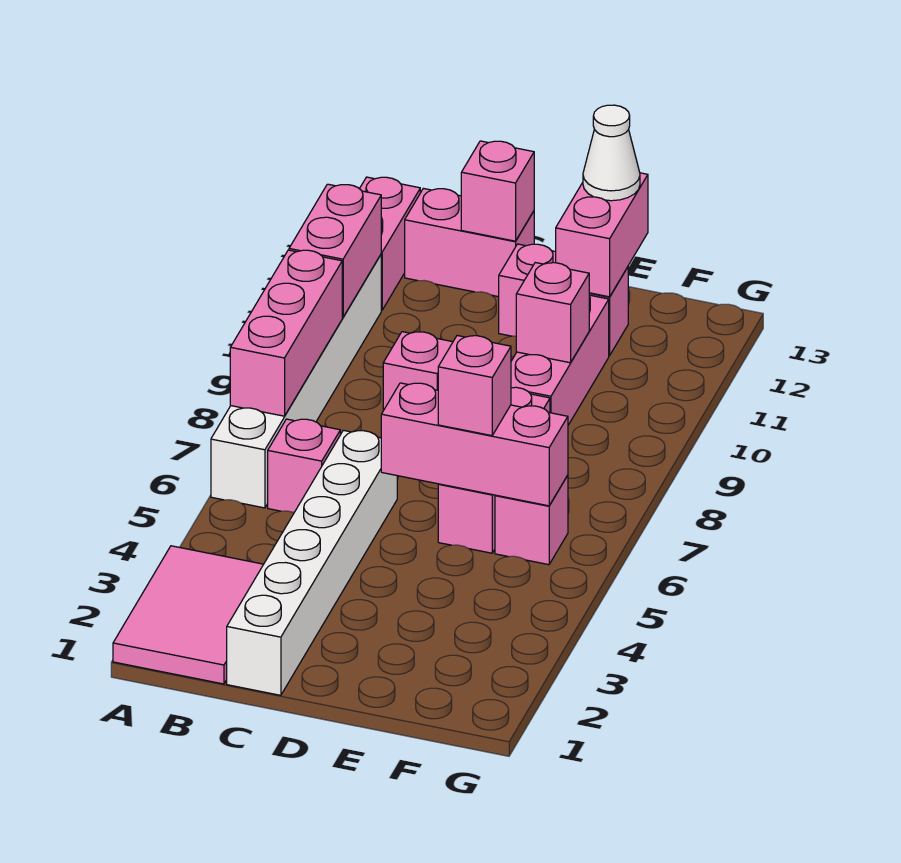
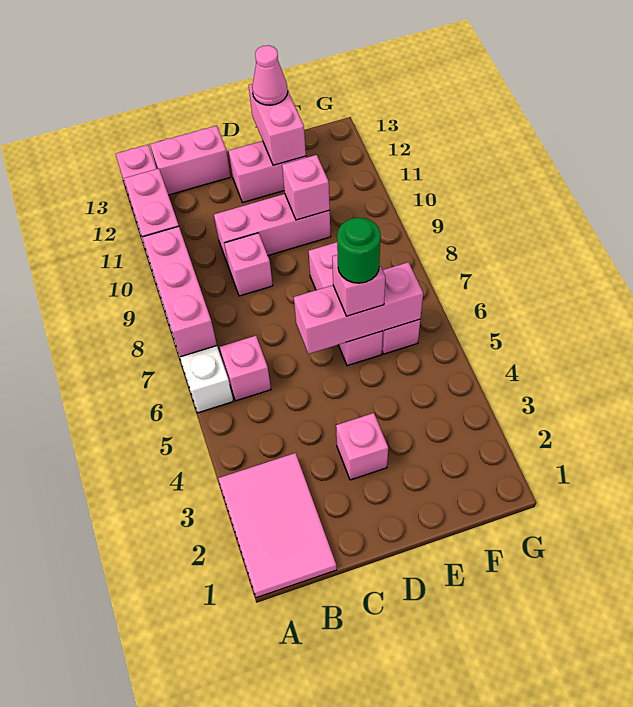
white brick C1:C6 level 1 -> none
pink brick C13 level 2 -> pink brick D3 level 1
none -> green round brick E6 level 4
pink brick E9:E11 level 1 -> pink brick C10:E10 level 1
white cone E13 level 3 -> pink cone E13 level 3

